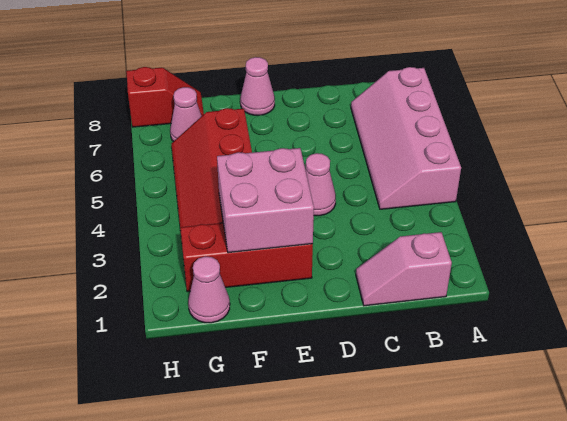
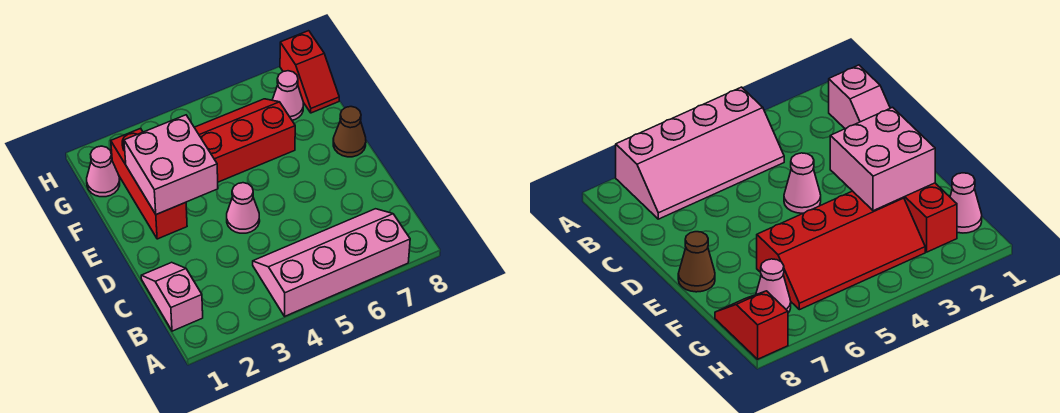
pink cone E8 level 1 -> brown cone E8 level 1

